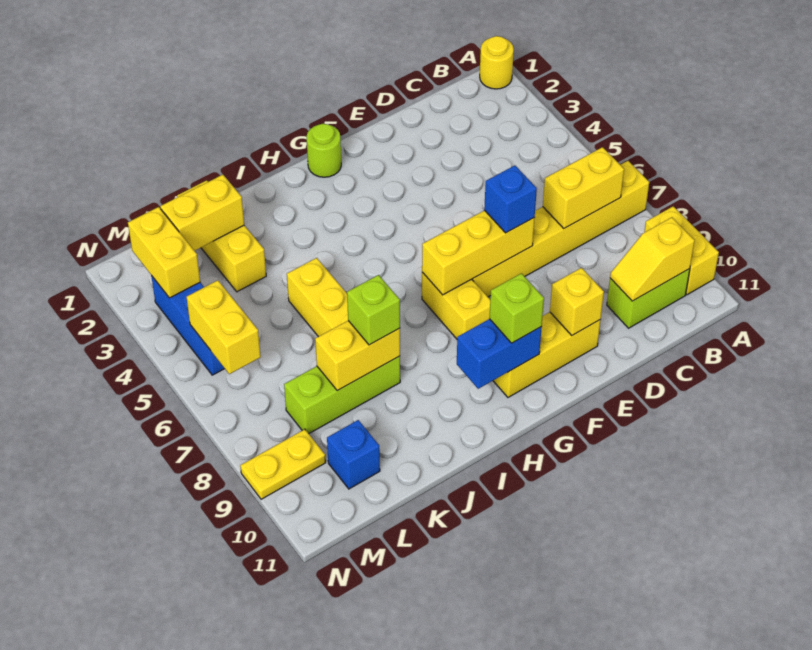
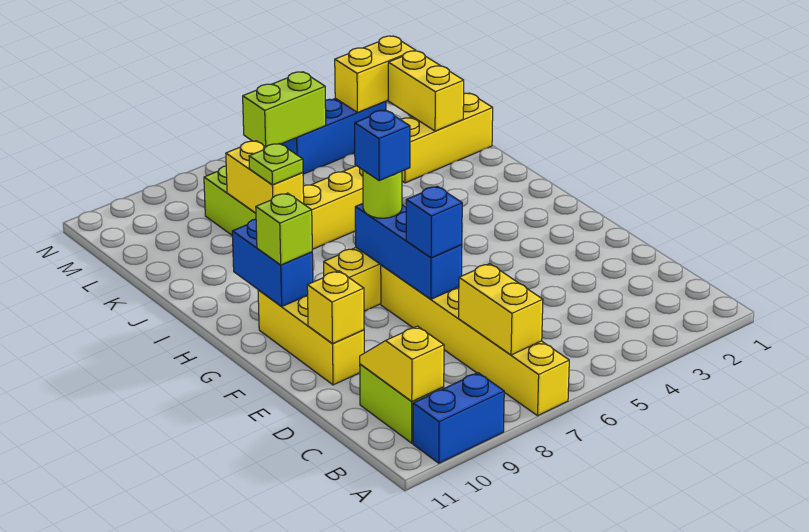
yellow round brick A1 level 1 -> none
yellow brick A9:A10 level 1 -> blue brick A9:A10 level 1
yellow brick E7:G7 level 2 -> blue brick E7:G7 level 2
lime round brick G1 level 1 -> lime round brick G7 level 3
lime brick J8 level 3 -> lime plate J8 level 3
blue brick L10 level 1 -> blue brick G7 level 4
yellow brick M5:M6 level 2 -> lime brick M5:M6 level 2
yellow plate M9:N9 level 1 -> none

